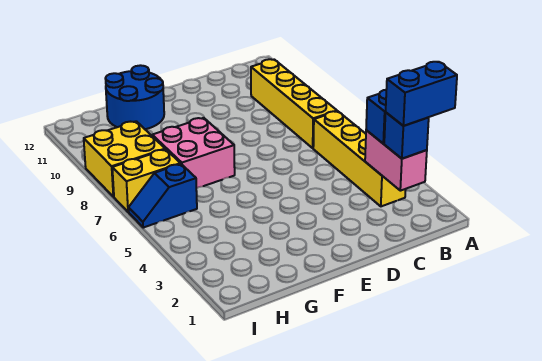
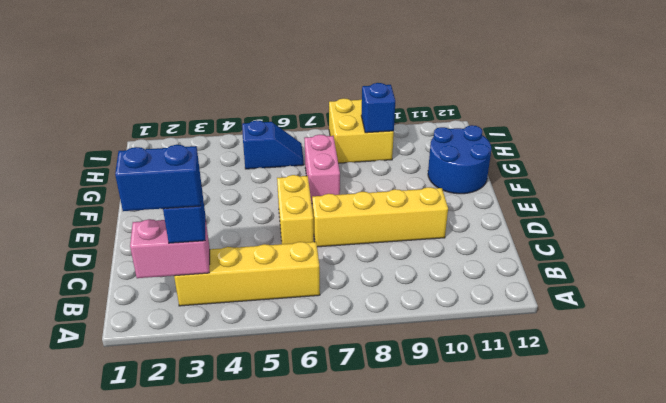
blue brick A2:B2 level 4 -> blue brick B2:B3 level 4
blue brick B2 level 3 -> blue brick H9 level 2
yellow brick B7:B10 level 1 -> yellow brick D7:D10 level 1
pink brick F7:G8 level 1 -> pink brick F7:G7 level 1
blue slope H6:I6 level 1 top H -> blue slope H5:H6 level 1 top 5
yellow brick H7:I7 level 1 -> yellow brick D6:E6 level 1

